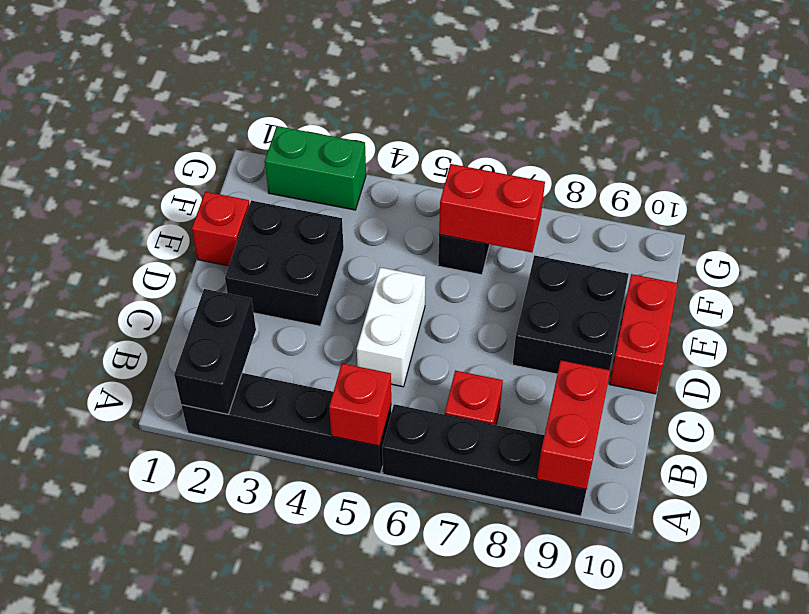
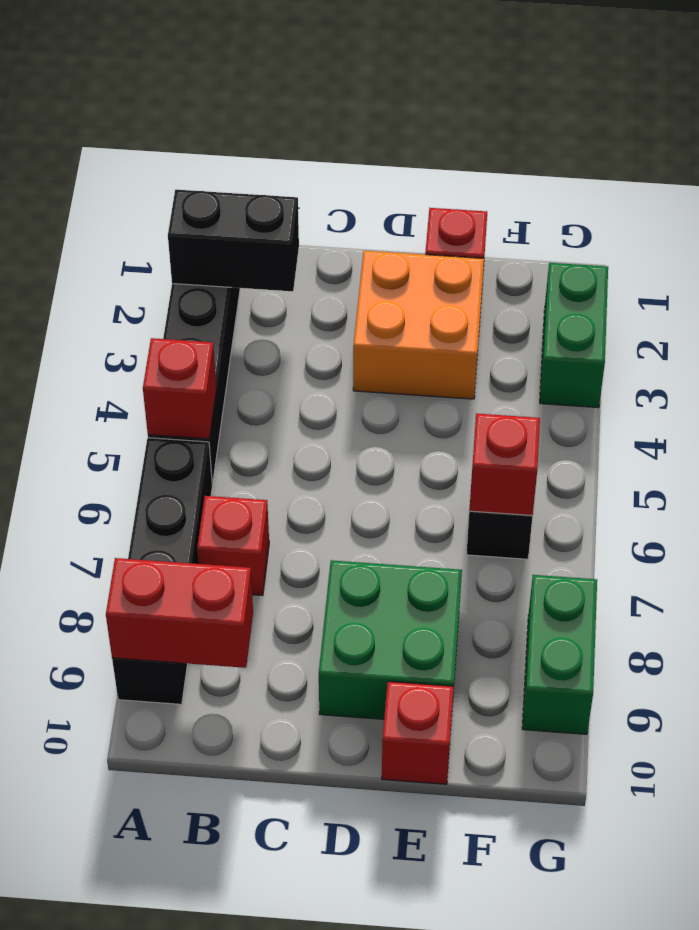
white brick C5:D5 level 1 -> none
black brick D2:E3 level 1 -> orange brick D2:E3 level 1
black brick D8:E9 level 1 -> green brick D8:E9 level 1
red brick D10:E10 level 1 -> red brick E10 level 1
red brick F6:F7 level 2 -> red brick F6 level 2
none -> green brick G8:G9 level 1

